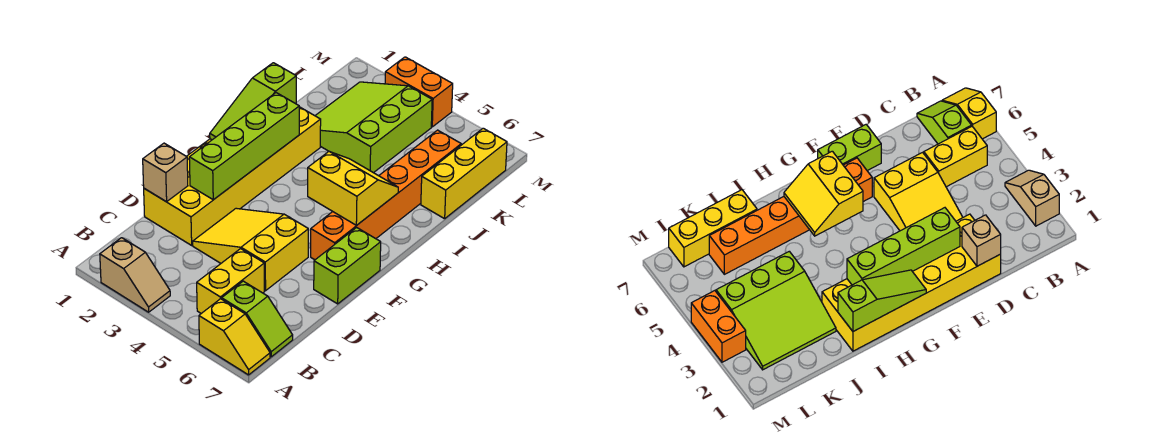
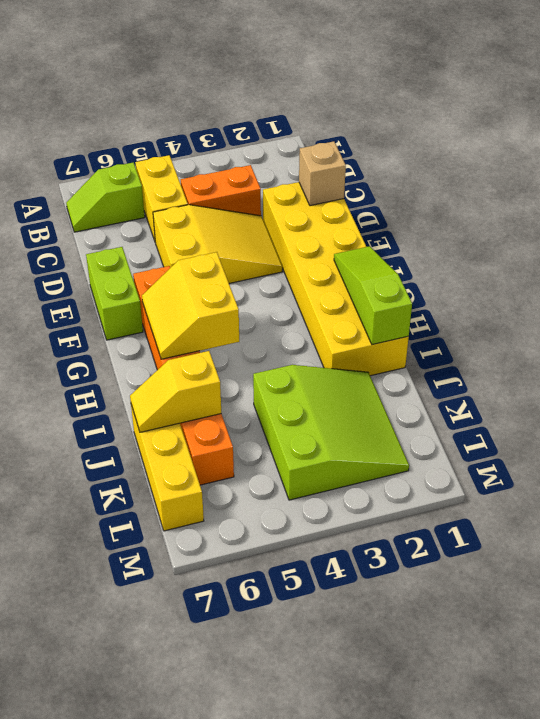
tan slope A2:A3 level 1 top 2 -> none
yellow slope A6:A7 level 1 top 6 -> yellow slope J6:J7 level 2 top 6
lime brick E2:H2 level 2 -> none
yellow slope G5:H6 level 2 top G -> yellow slope G5:H6 level 2 top 5
orange brick M3:M4 level 1 -> orange brick C3:C4 level 1

